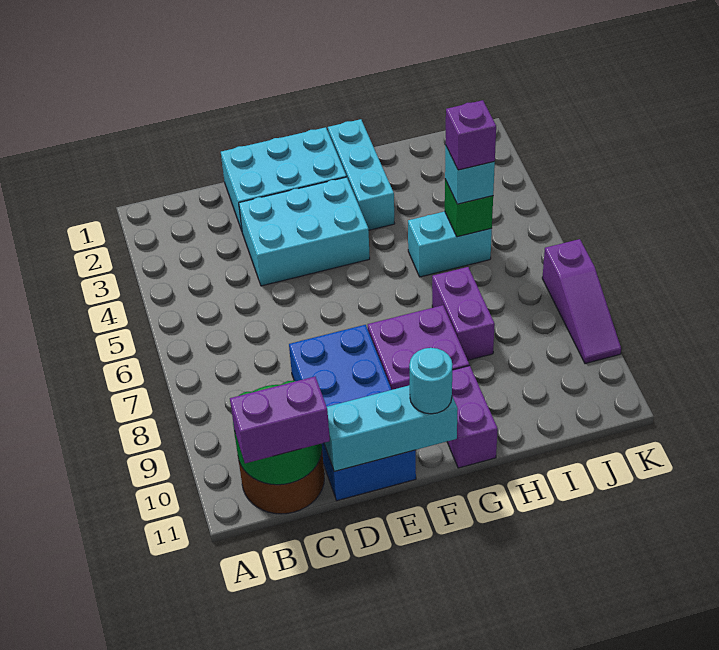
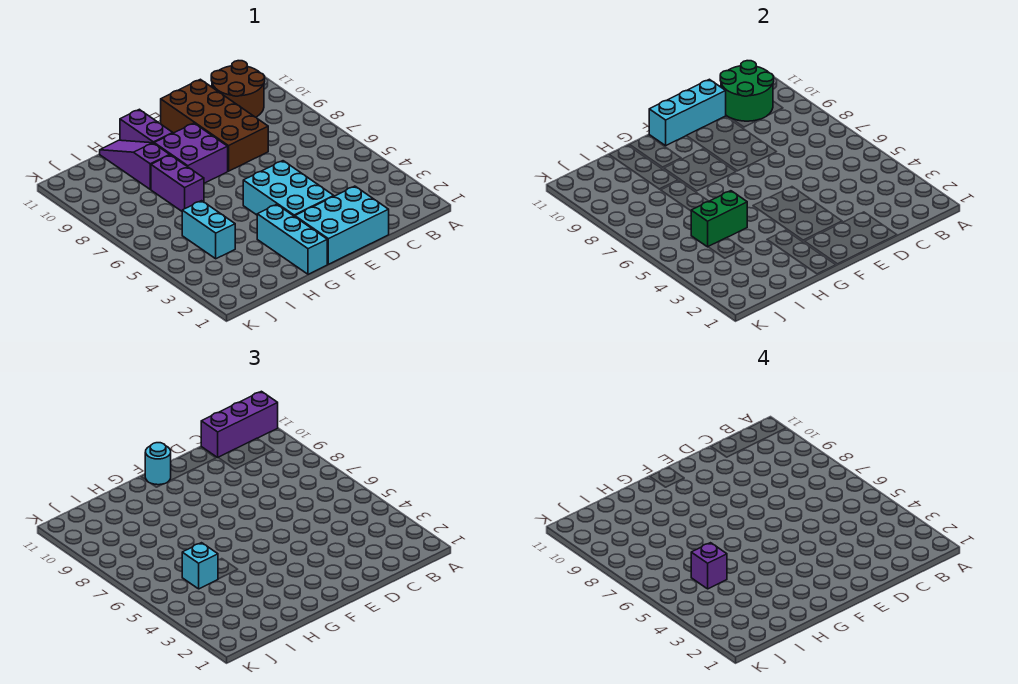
purple brick B11:C11 level 3 -> purple brick A11:C11 level 3
cyan brick D3:F4 level 1 -> cyan brick E3:F5 level 1
blue brick D8:E11 level 1 -> brown brick D8:E11 level 1
cyan brick H5:I5 level 1 -> cyan brick I4:I5 level 1
green brick I5 level 2 -> green brick H5:I5 level 2
purple slope K7:K9 level 1 top 7 -> purple slope H9:H11 level 1 top 9

